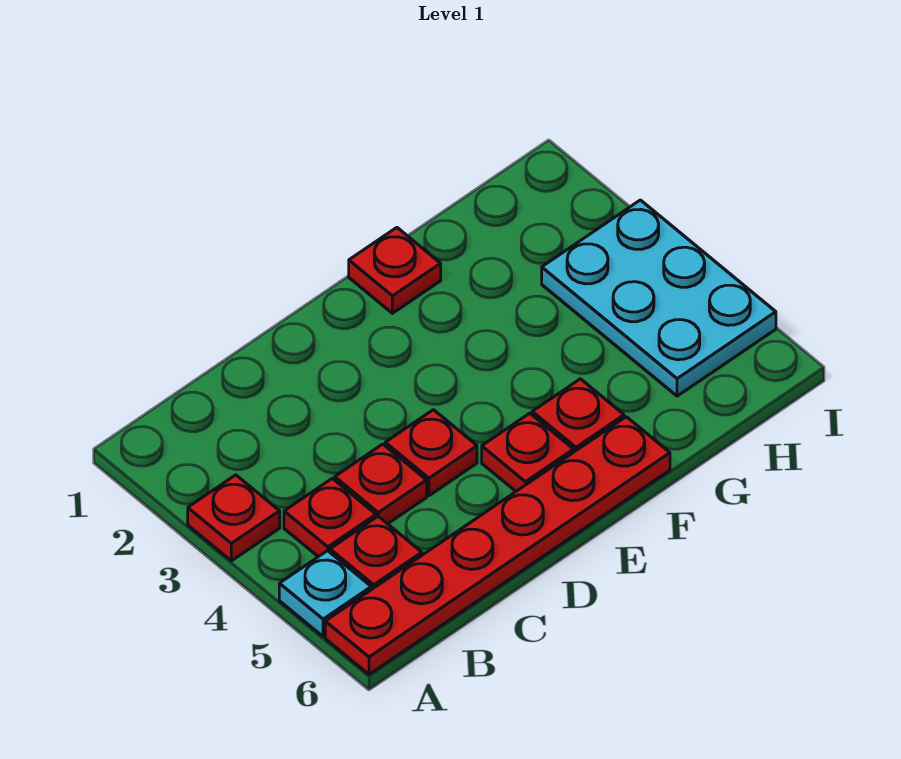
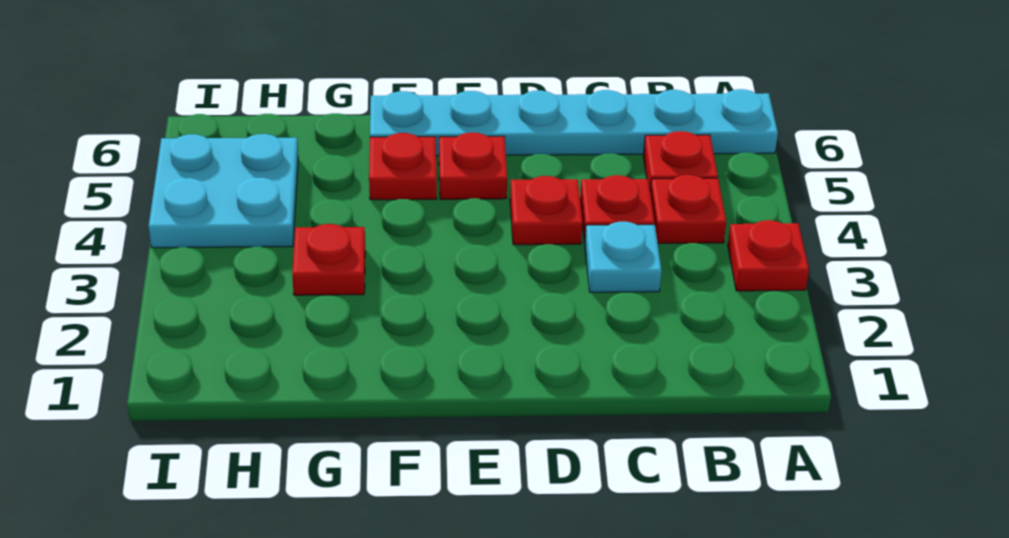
cyan plate A5 level 1 -> cyan plate C3 level 1
red plate A6:F6 level 1 -> cyan plate A6:F6 level 1
red plate F1 level 1 -> red plate G3 level 1
cyan plate H3:I5 level 1 -> cyan plate H4:I5 level 1

